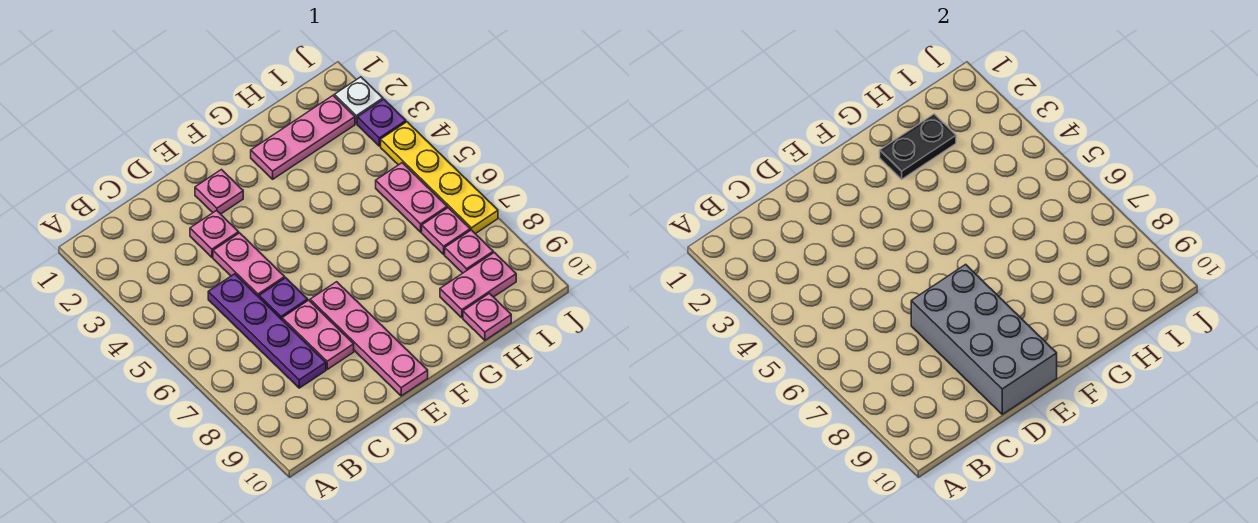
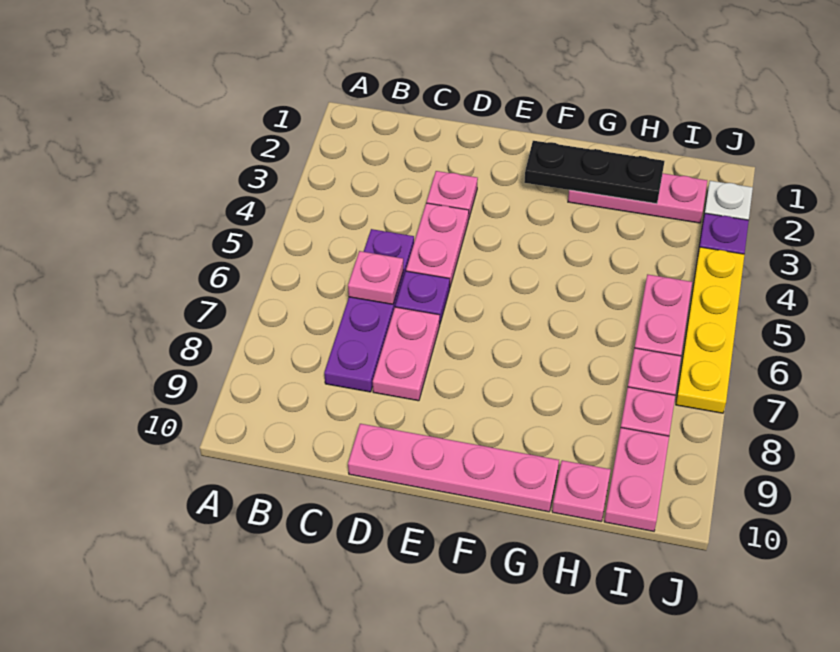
grey brick D7:E10 level 2 -> none
pink plate E2 level 1 -> pink plate C6 level 2
pink plate E7:E10 level 1 -> pink plate D10:G10 level 1
black plate G2:H2 level 2 -> black plate F2:H2 level 2
pink plate H9:I9 level 1 -> pink plate I9:I10 level 1

